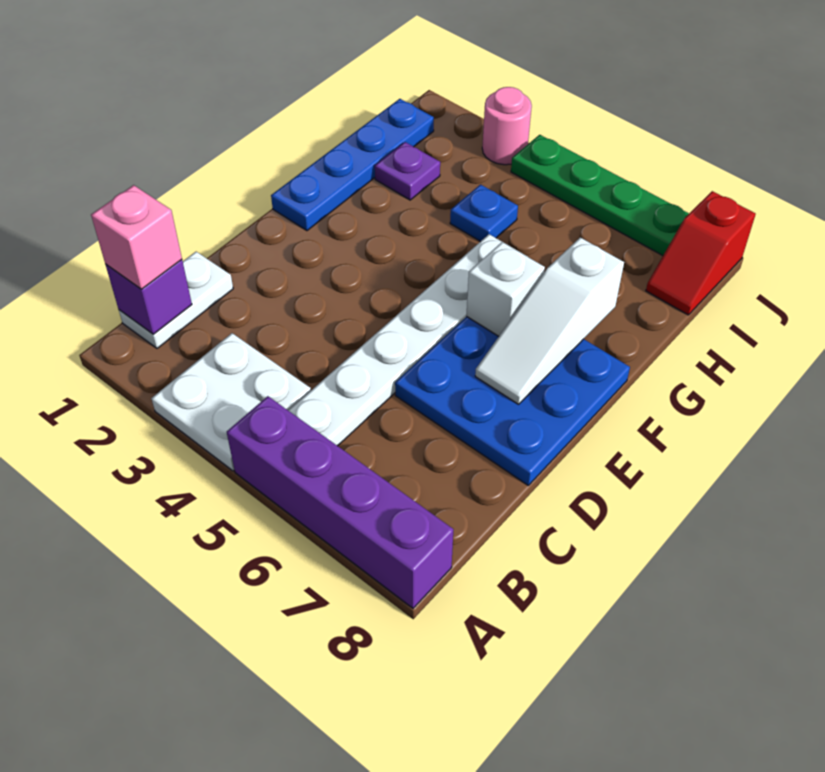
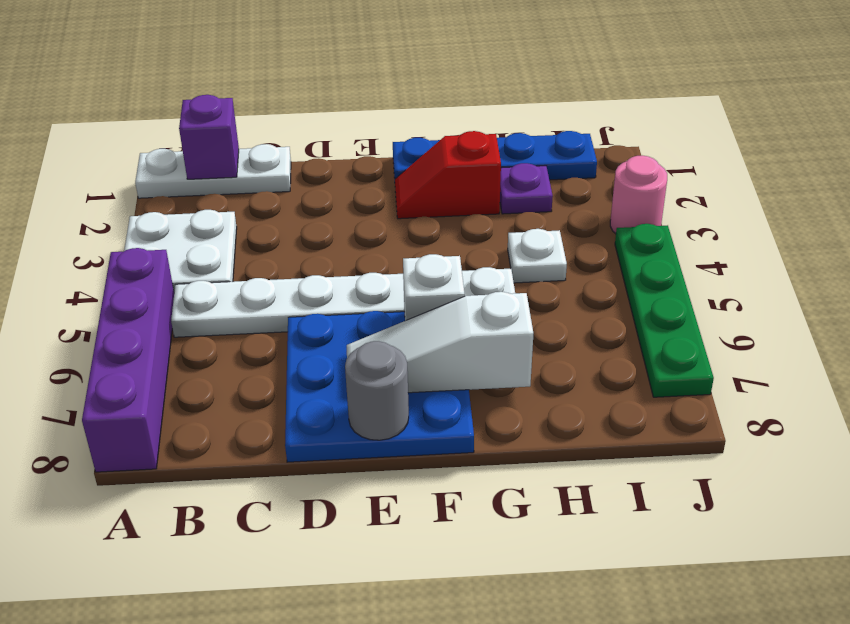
white plate B1:C1 level 1 -> white plate A1:C1 level 1
pink brick B1 level 3 -> none
none -> grey round brick E8 level 2
blue plate H4 level 1 -> white plate H4 level 1
red slope I8:J8 level 1 top J -> red slope F2:G2 level 1 top G

